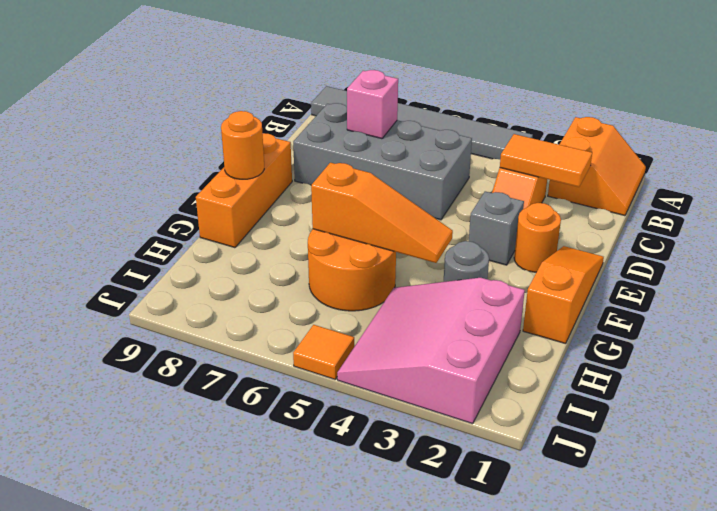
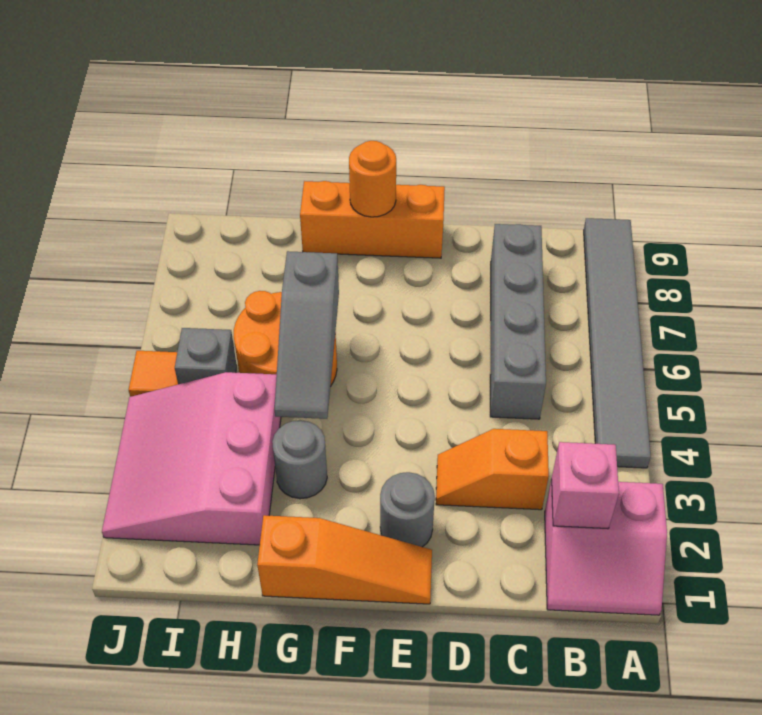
orange slope A1:B2 level 1 top 2 -> pink slope A1:B2 level 1 top 2
orange tile C2:C3 level 2 -> none
grey brick C5:D8 level 1 -> grey brick C5:C8 level 1
pink brick C7 level 2 -> pink brick B2 level 2
orange round brick E2 level 1 -> grey round brick E2 level 1
grey brick E3 level 1 -> grey brick I5 level 1
orange slope G4:G6 level 2 top 6 -> grey slope G4:G6 level 2 top 6
pink slope H2:J4 level 1 top 2 -> pink slope H2:J4 level 1 top H

